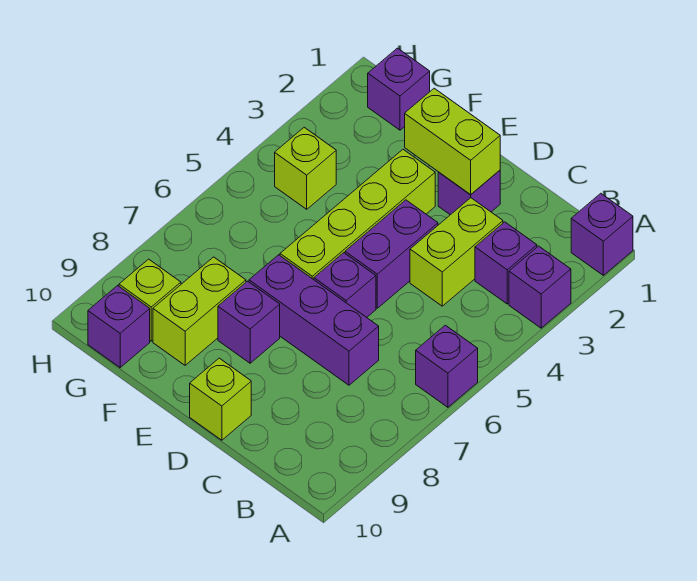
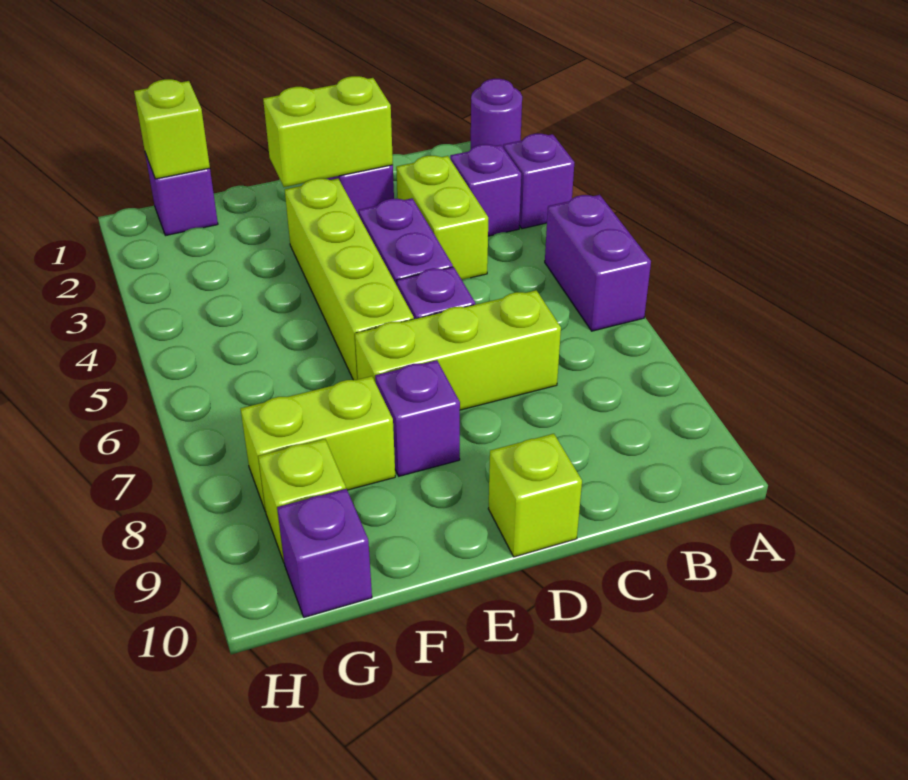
purple brick A1 level 1 -> purple round brick A1 level 1
purple brick A6 level 1 -> purple brick A5:A6 level 1
purple brick C7:E7 level 1 -> lime brick C7:E7 level 1
lime brick F8:F9 level 1 -> lime brick F8:G8 level 1
lime brick G4 level 1 -> lime brick G1 level 2

